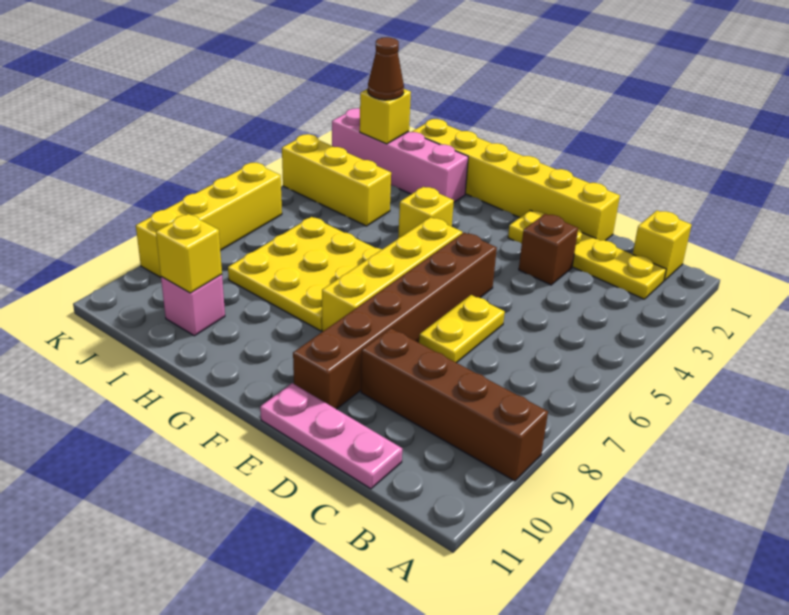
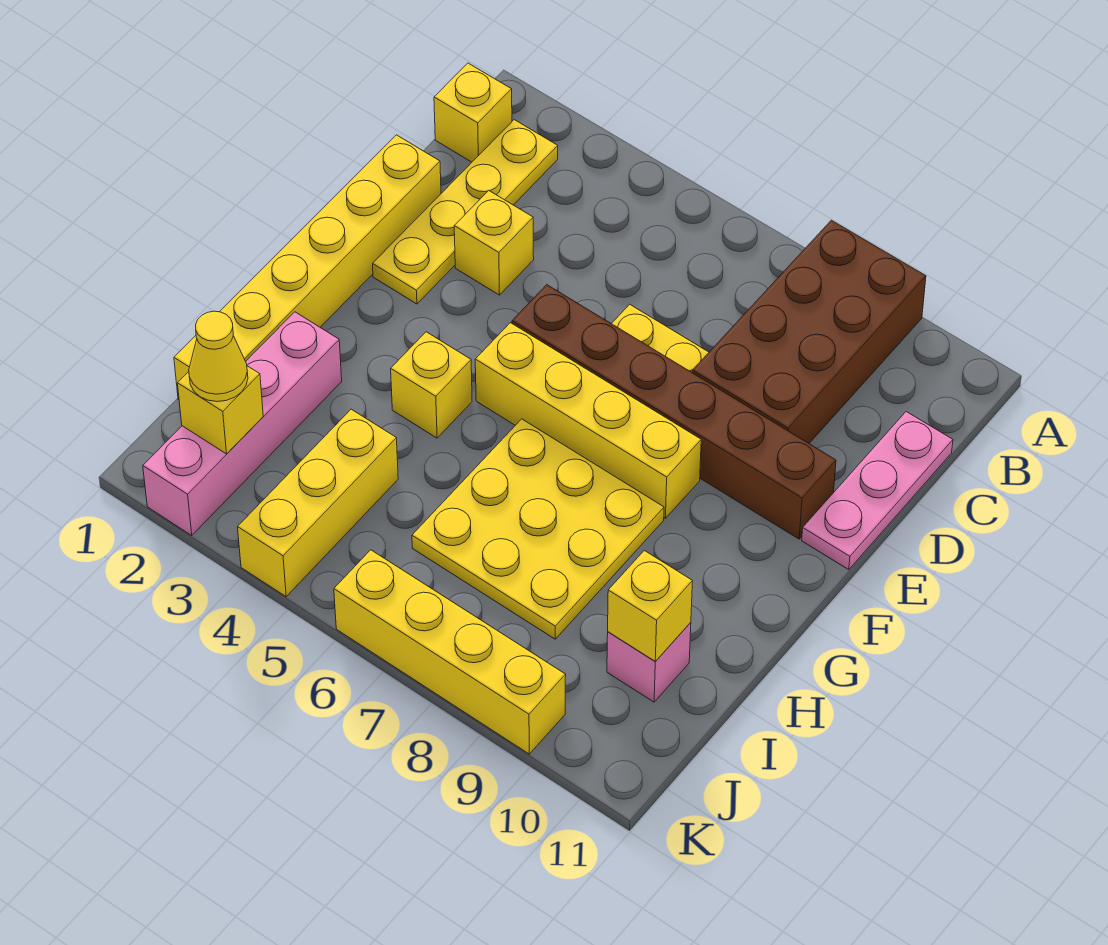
brown brick A9:D9 level 1 -> brown brick A8:D9 level 1
brown brick D3 level 1 -> yellow brick D3 level 1
brown cone J2 level 3 -> yellow cone J2 level 3

